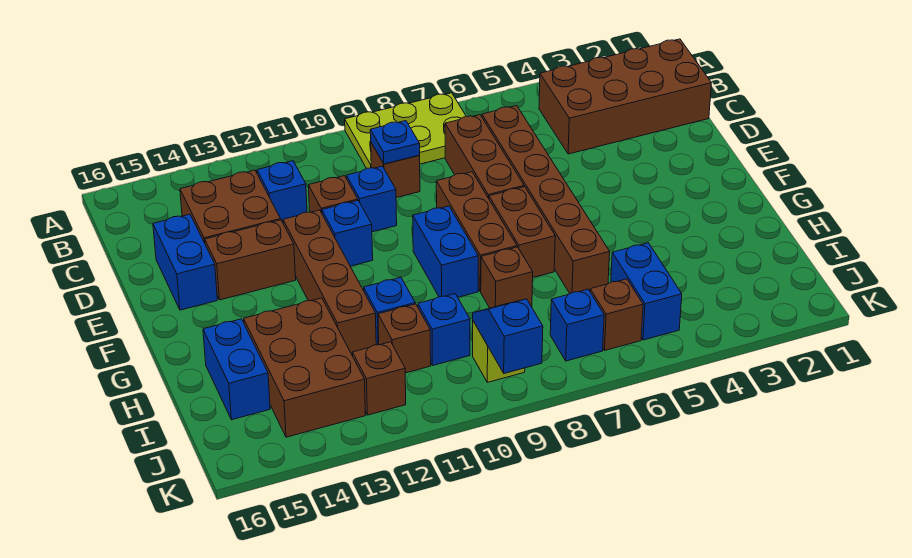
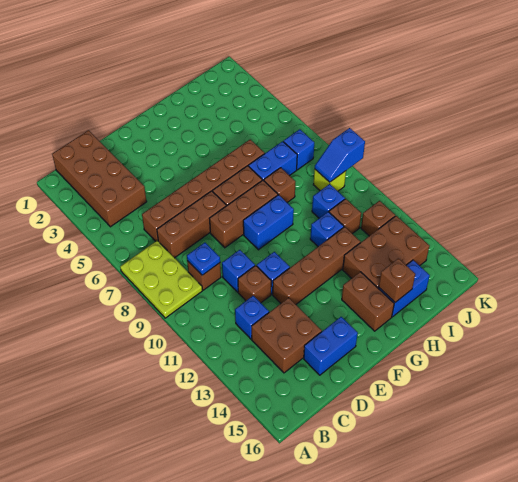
brown brick E13:E14 level 1 -> brown brick G14:G15 level 1
blue brick I5:J5 level 1 -> blue brick H7:I7 level 1
brown brick J6 level 1 -> brown brick H15 level 2

